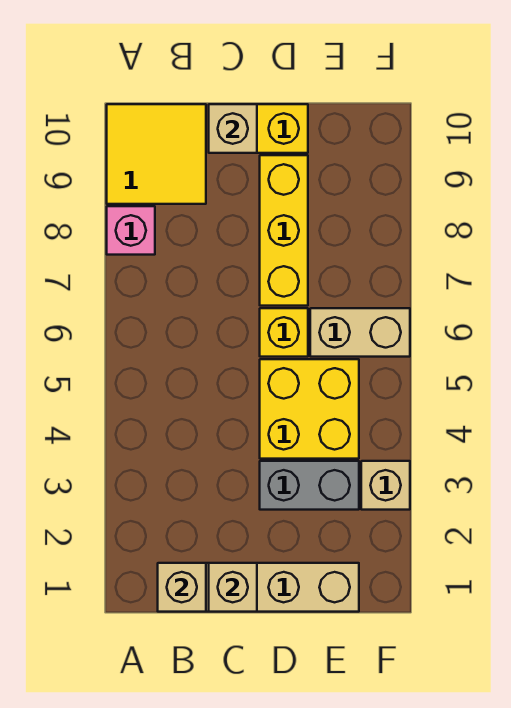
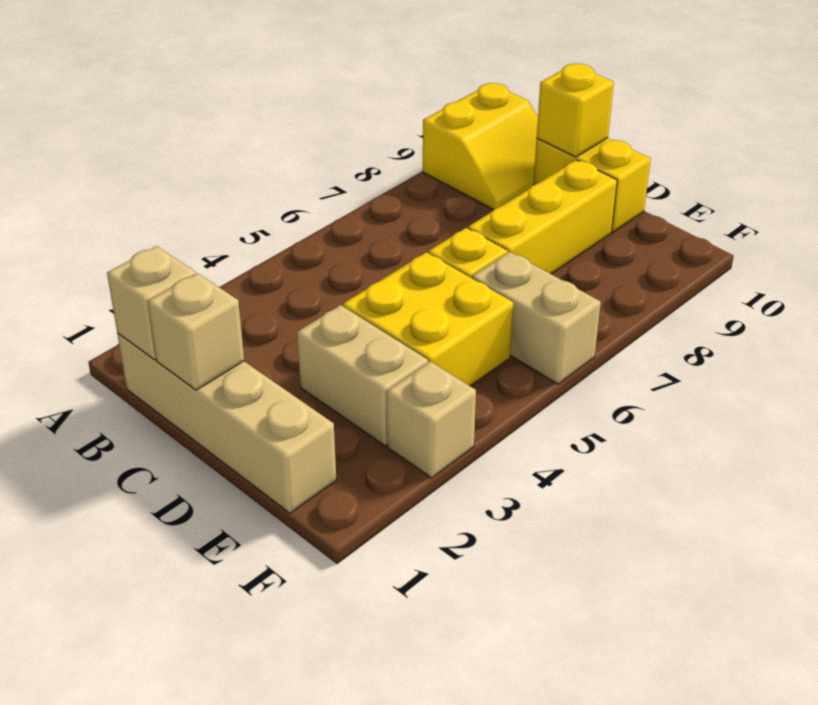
pink brick A8 level 1 -> none
yellow tile A9:B10 level 1 -> yellow slope A9:B10 level 1 top A
tan brick C10 level 2 -> yellow brick C10 level 2
grey brick D3:E3 level 1 -> tan brick D3:E3 level 1

